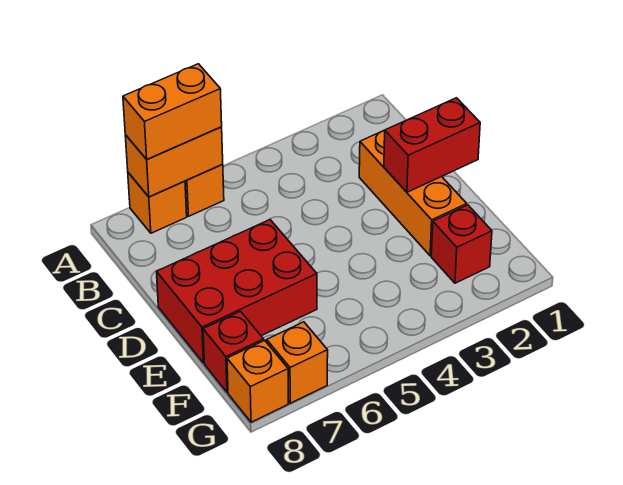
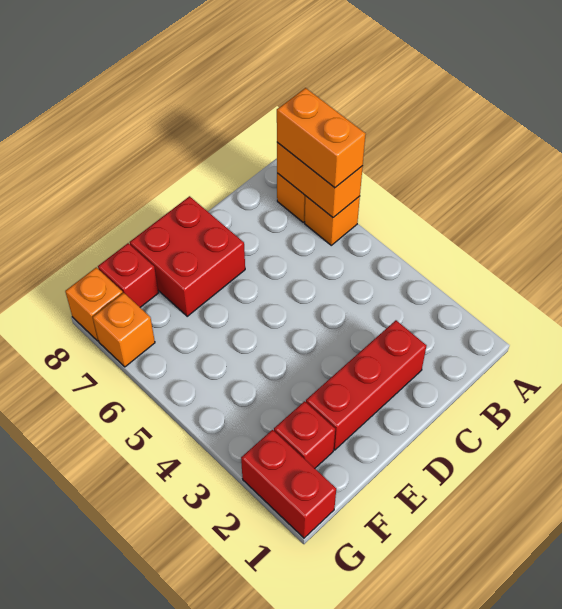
orange brick C2:E2 level 1 -> red brick C2:E2 level 1
red brick D1:D2 level 2 -> red brick G1:G2 level 1
red brick D6:E8 level 1 -> red brick D7:E8 level 1

